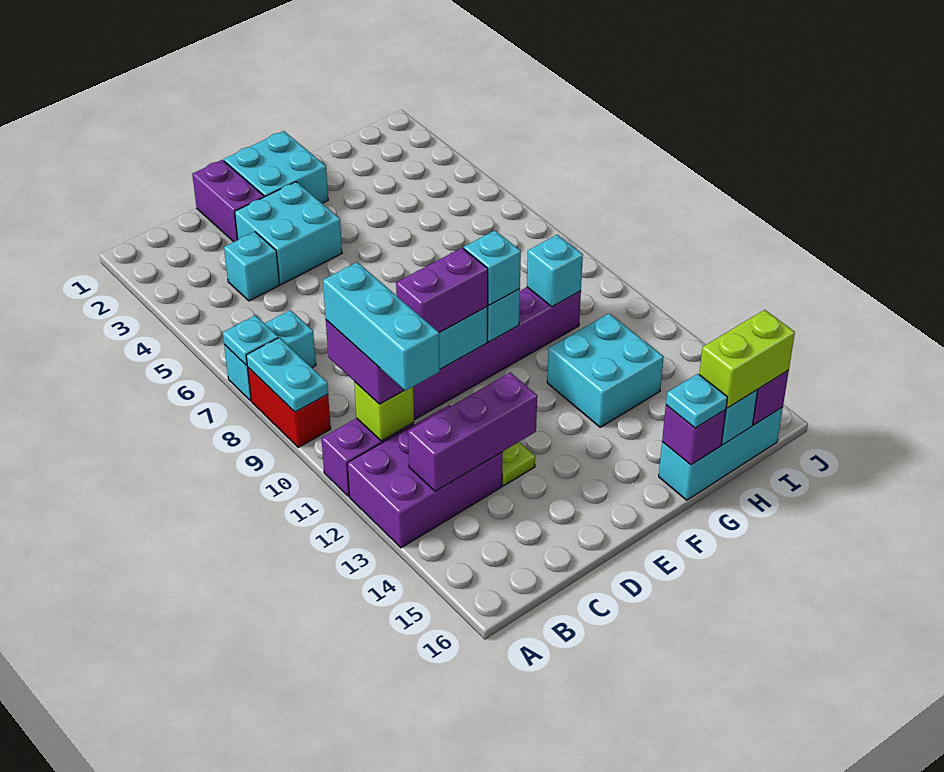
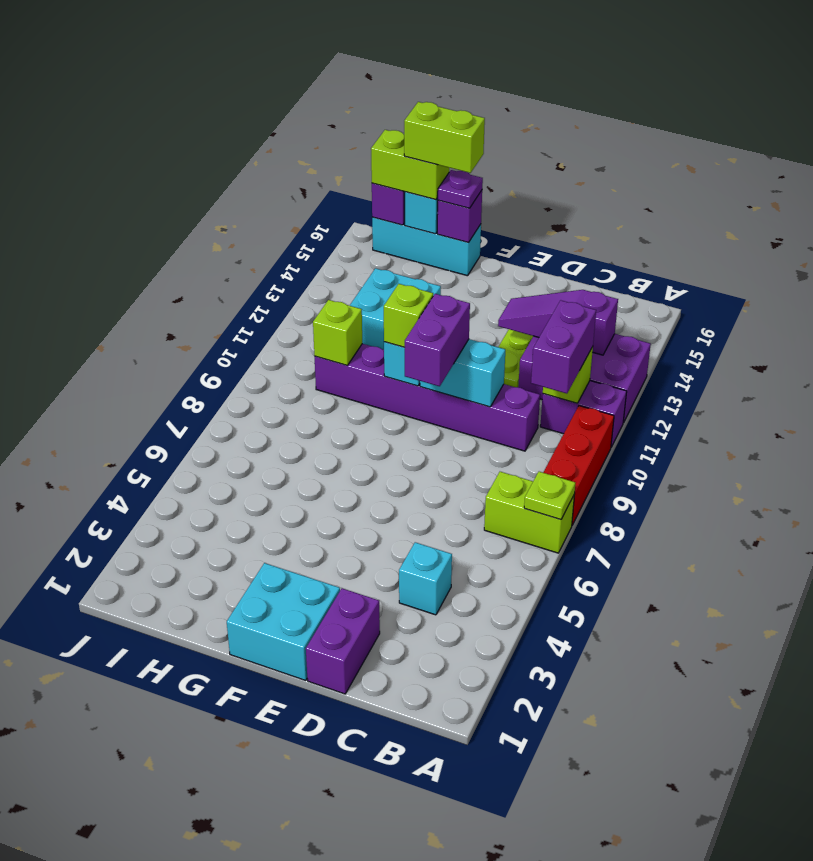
cyan brick A7:B7 level 1 -> lime brick A7:B7 level 1
cyan plate A7 level 2 -> lime plate A7 level 2
red brick A8:A9 level 1 -> red brick A8:A10 level 1
cyan plate A8:A9 level 2 -> none
cyan brick B10:B12 level 4 -> none
purple brick B13:D13 level 2 -> purple slope B13:D13 level 2 top B
cyan brick D3:E4 level 1 -> none
purple brick D10:E10 level 3 -> purple brick E9:E10 level 3
cyan brick F10 level 3 -> lime brick F10 level 3
cyan plate G16 level 3 -> purple plate G16 level 3
none -> lime brick G16:H16 level 4
cyan brick H10 level 2 -> lime brick H10 level 2

